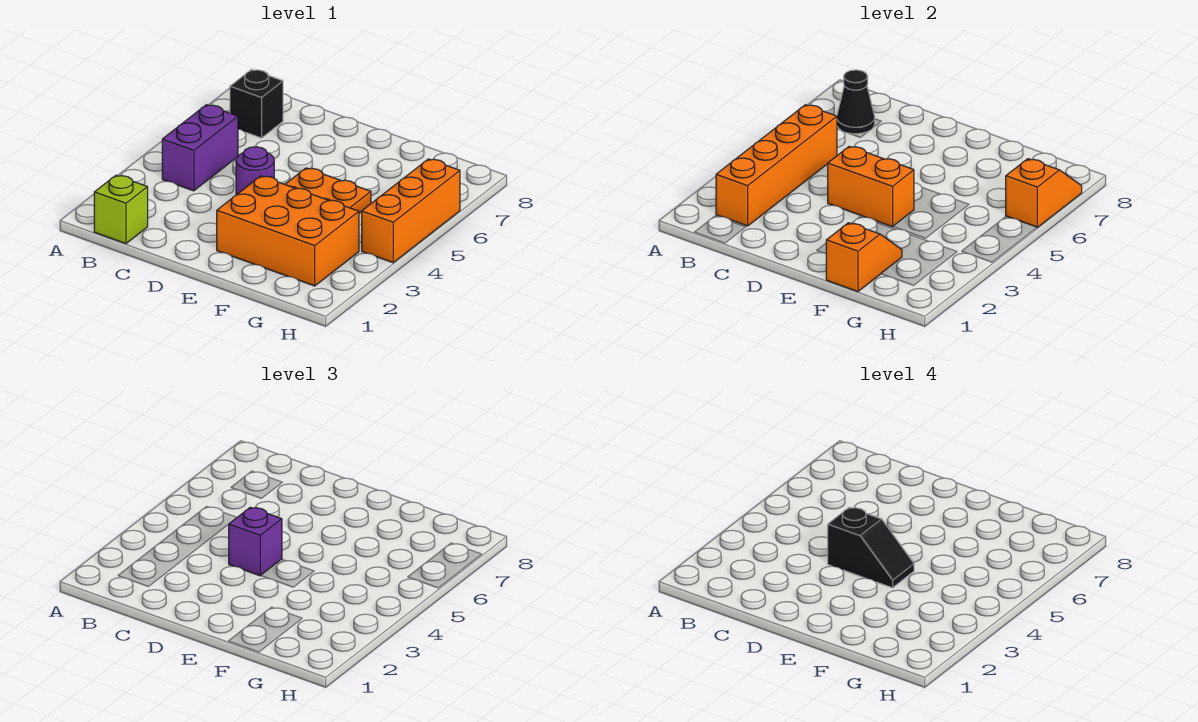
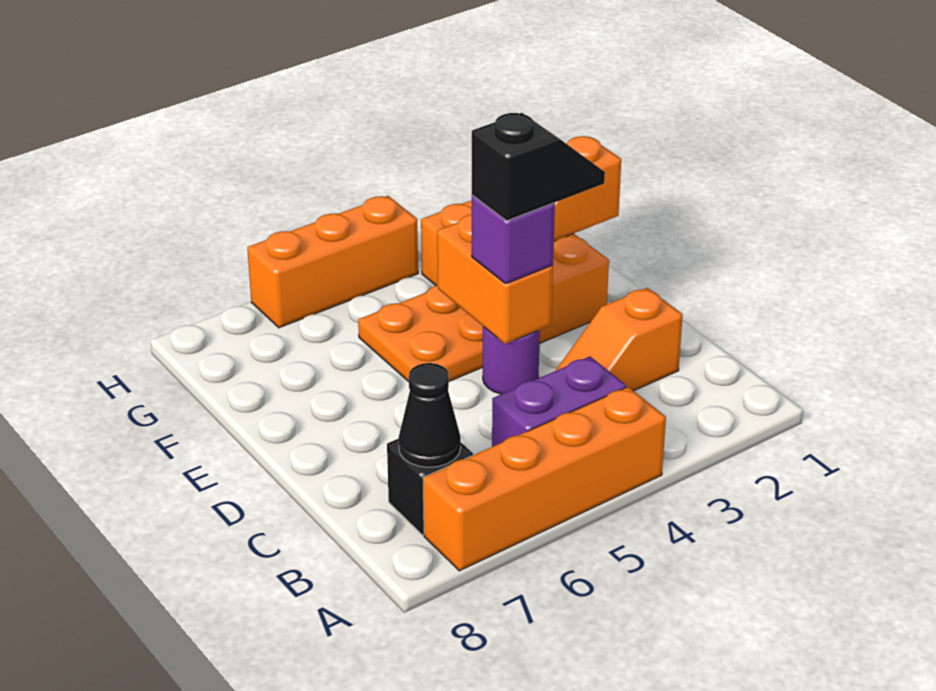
lime brick B1 level 1 -> none
orange brick B2:B5 level 2 -> orange brick A4:A7 level 1
black slope D4:E4 level 4 top D -> black slope D3:D4 level 4 top 4
orange slope H6:H7 level 2 top 6 -> orange slope C2:C3 level 1 top 2

